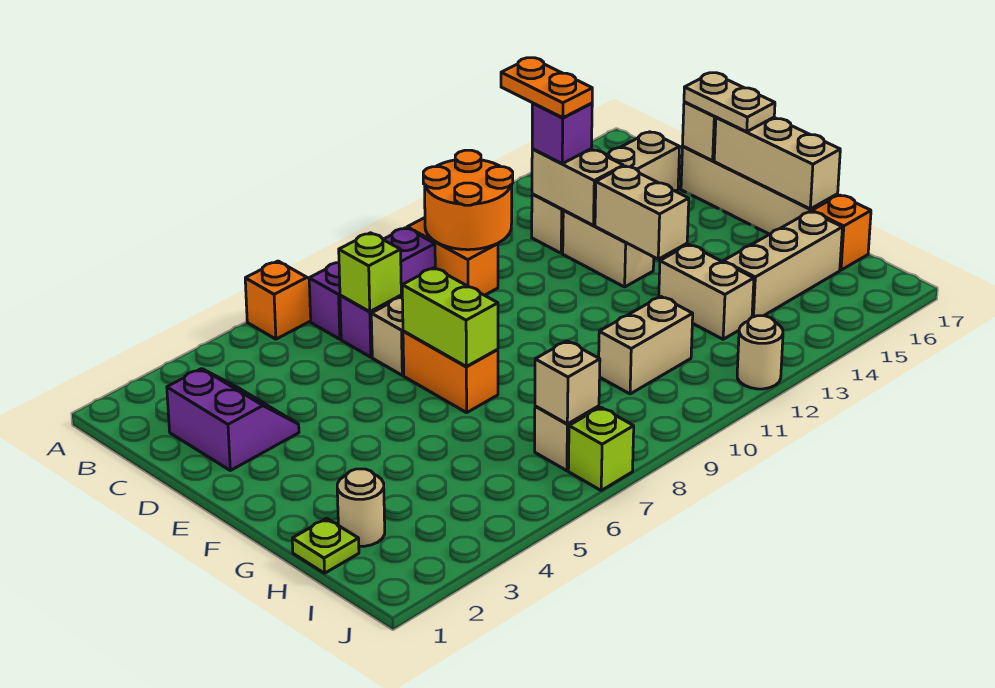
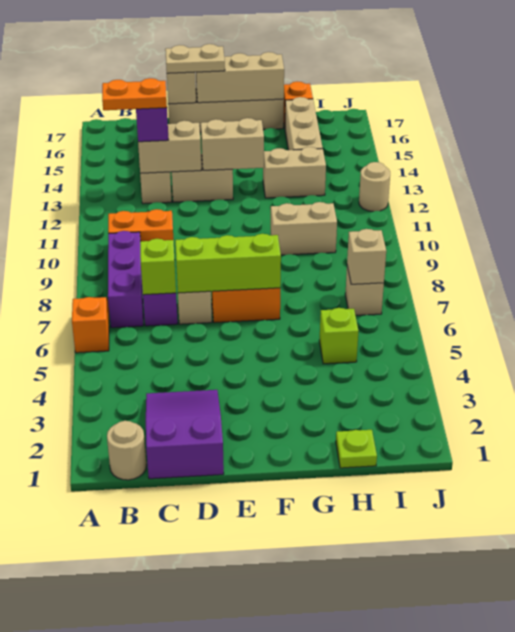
orange round brick B10:C11 level 2 -> none
purple slope C2:D3 level 1 top 2 -> purple slope C1:D3 level 1 top 1
lime brick E7:F7 level 2 -> lime brick D7:F7 level 2
tan round brick H2 level 1 -> tan round brick B1 level 1
tan brick H10:H11 level 1 -> tan brick G10:H10 level 1
lime brick J7 level 1 -> lime brick H5 level 1

